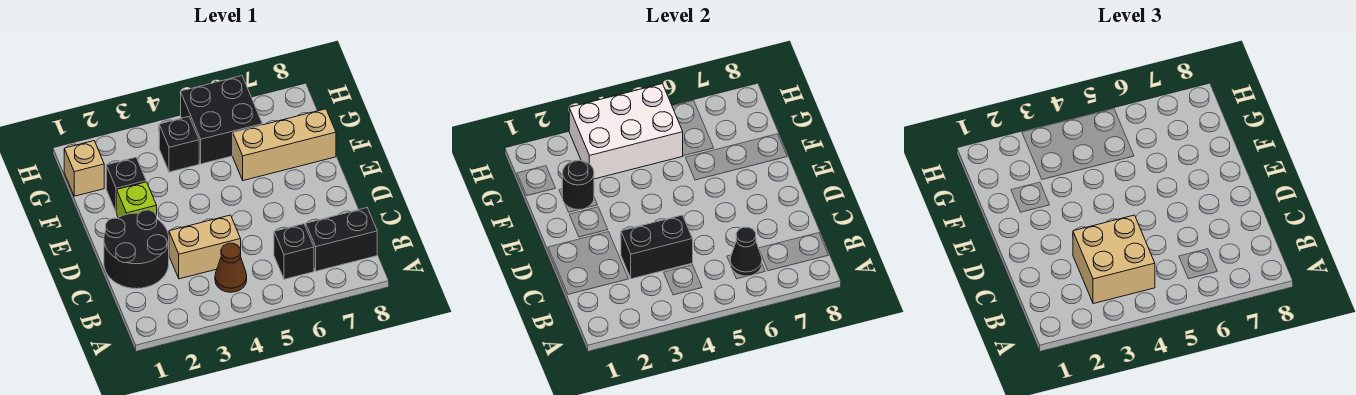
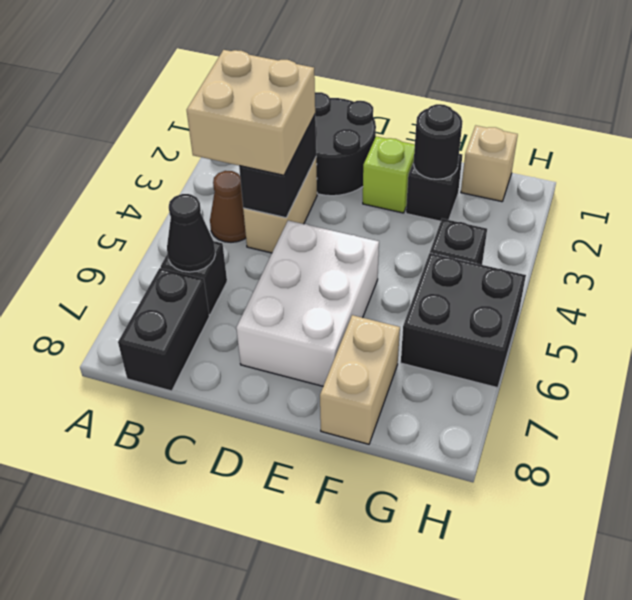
tan brick F6:F8 level 1 -> tan brick F7:F8 level 1
white brick G3:H5 level 2 -> white brick D5:E7 level 1

